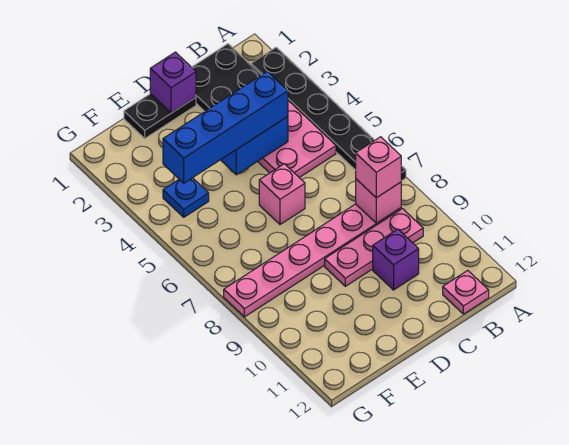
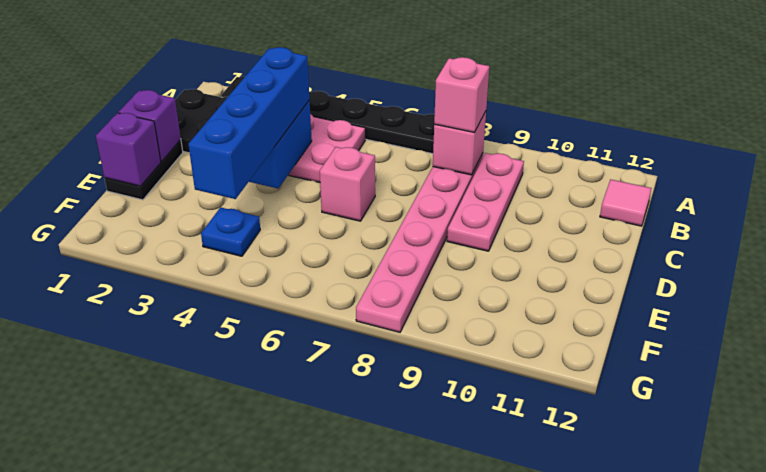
pink plate B12 level 1 -> pink tile B12 level 1
purple brick C10 level 1 -> purple brick E1 level 2

